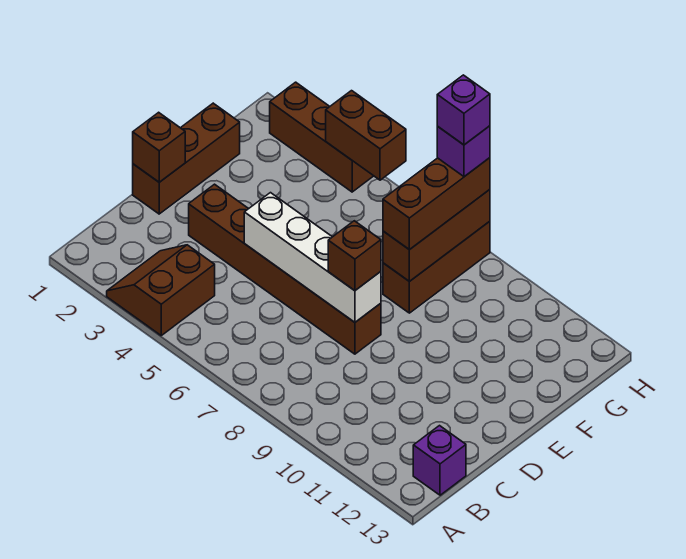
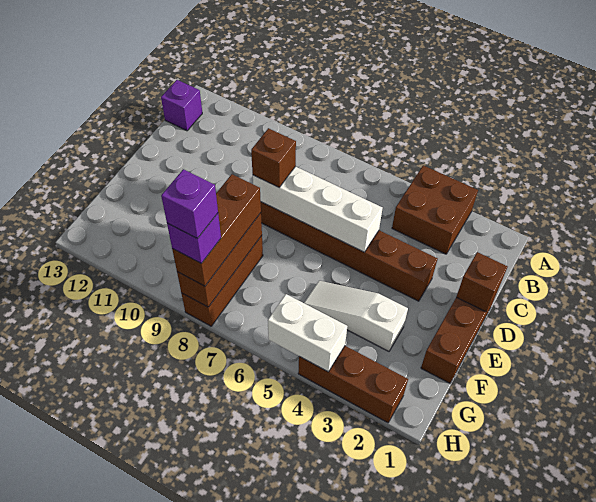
brown slope A3:B4 level 1 top 4 -> brown brick A3:B4 level 1
none -> white slope F3:F5 level 1 top 3
brown brick H4:H5 level 2 -> white brick H4:H5 level 2

